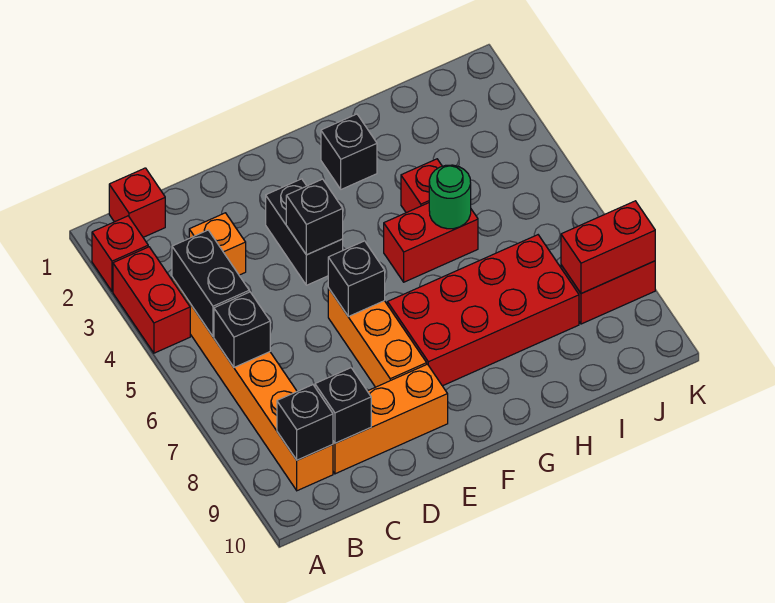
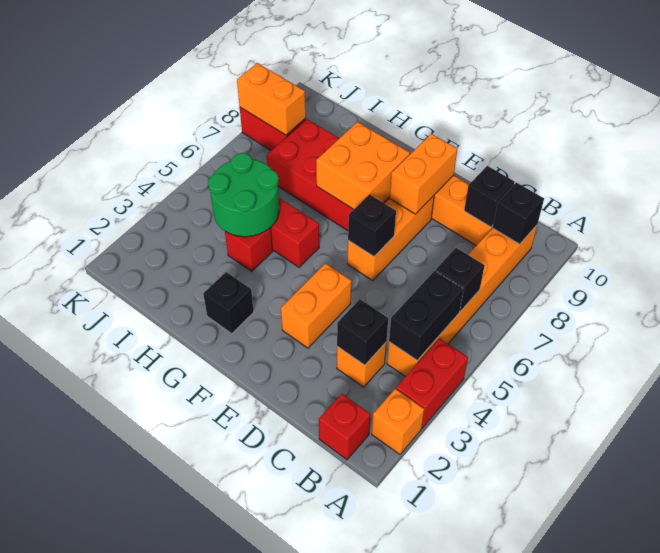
red brick A2 level 1 -> orange brick A2 level 1
black brick E3:E4 level 1 -> orange brick E3:E4 level 1
black brick E4 level 2 -> black brick C3 level 2
none -> orange brick E8:E9 level 2
none -> orange brick F7:G8 level 2
green round brick H5 level 2 -> green round brick H4:I5 level 2
red brick J8:K8 level 2 -> orange brick J8:K8 level 2

